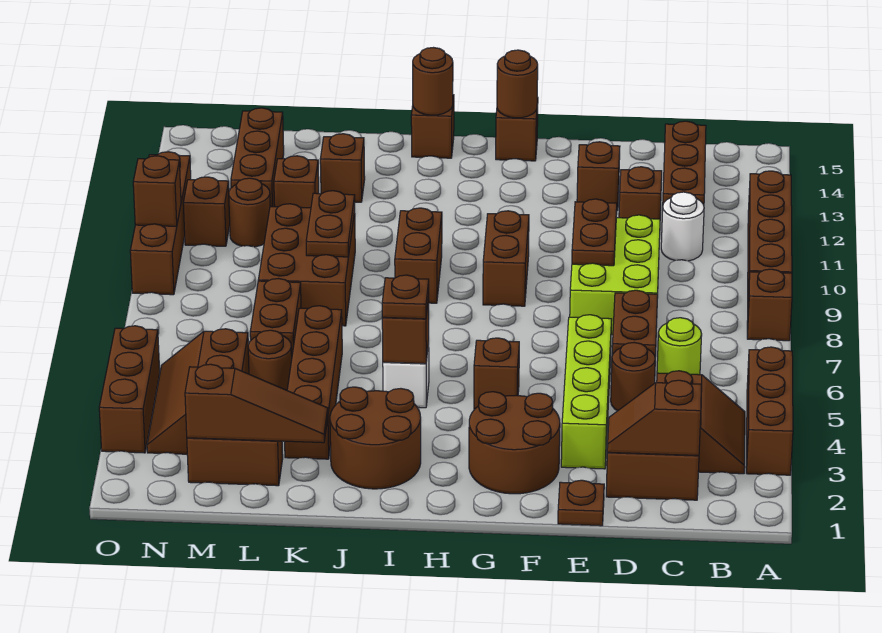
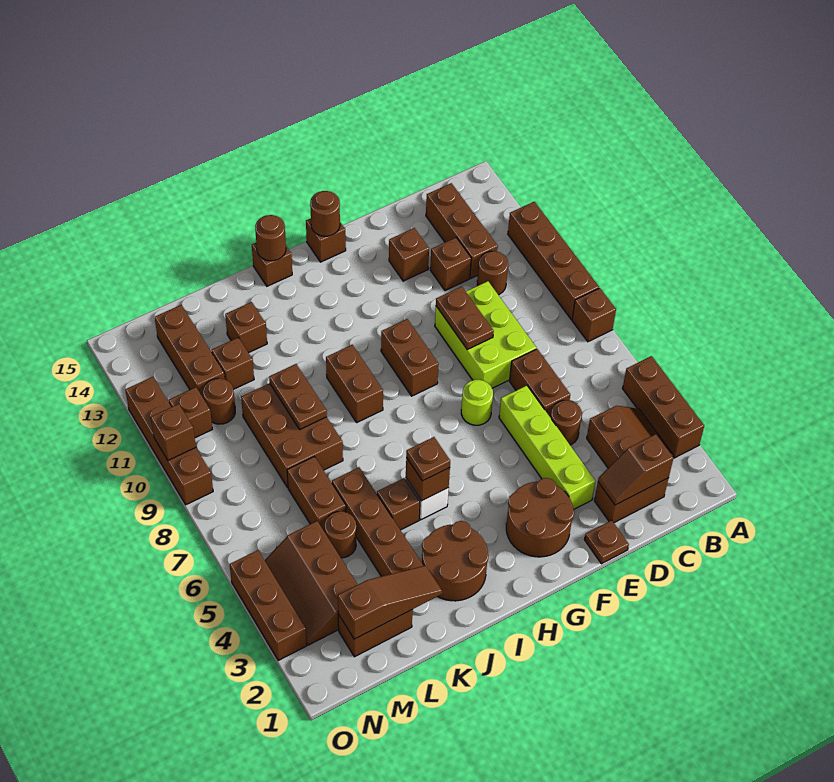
lime round brick C6 level 1 -> lime round brick F7 level 1
white round brick C11 level 1 -> brown round brick C11 level 1
brown brick G5 level 1 -> brown brick J5 level 1

